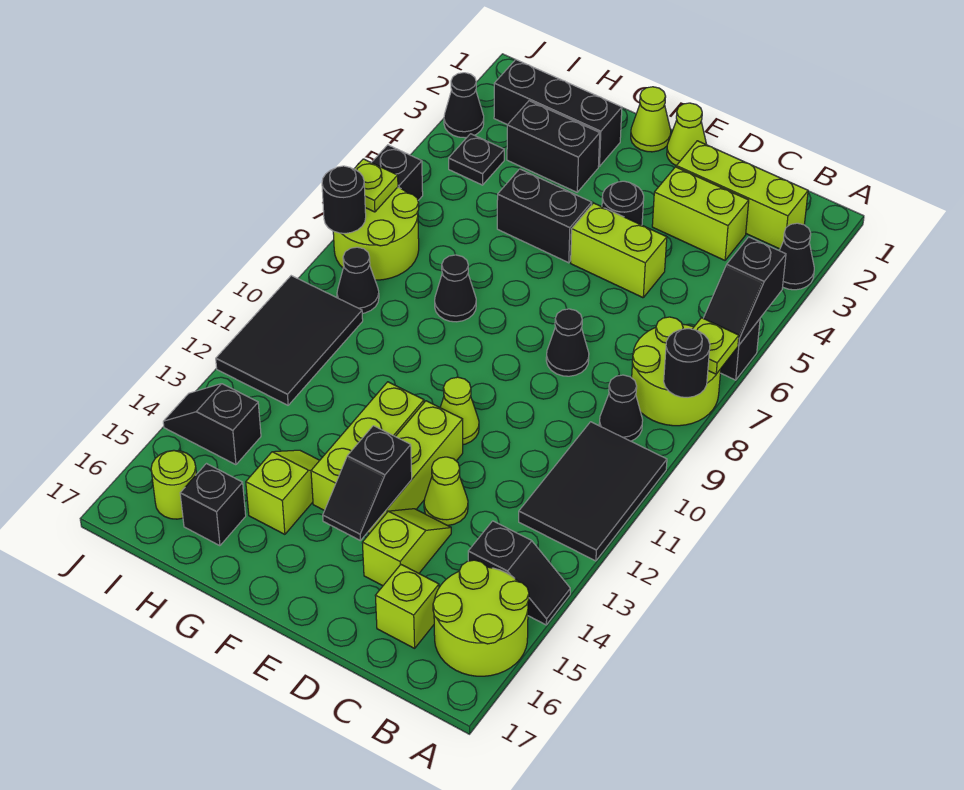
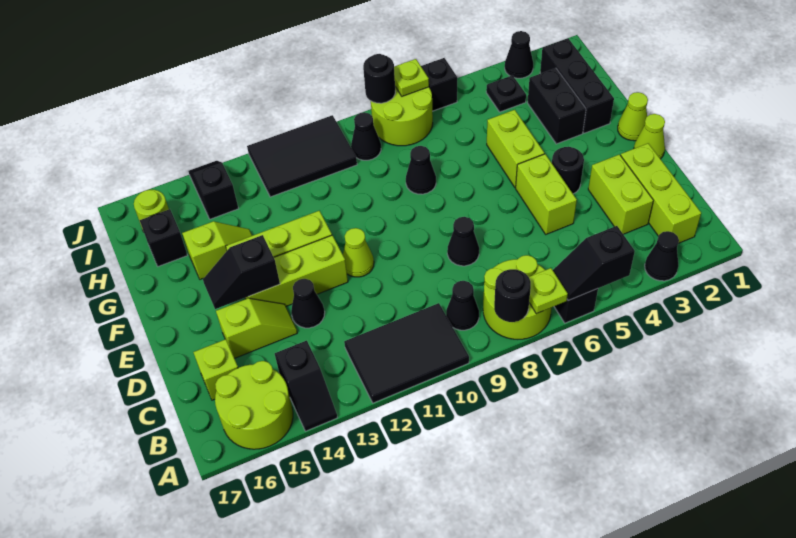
lime cone D13 level 1 -> black cone D13 level 1
black brick F5:G5 level 1 -> lime brick F5:G5 level 1

